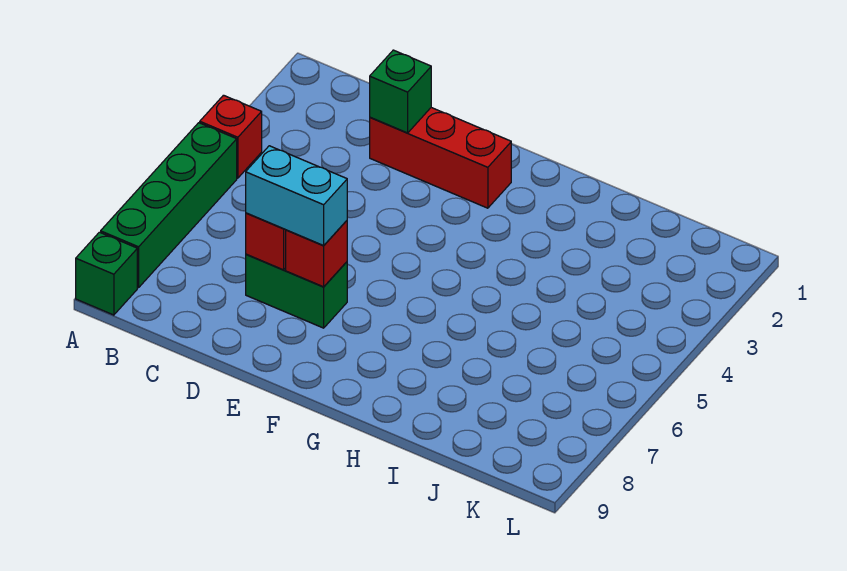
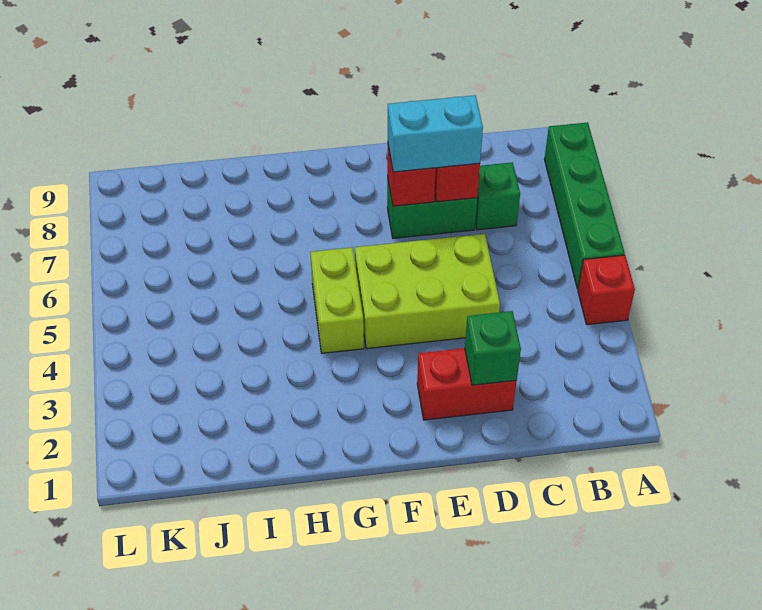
green brick A9 level 1 -> green brick C7 level 1
red brick D2:F2 level 1 -> red brick D2:E2 level 1
none -> lime brick D4:F5 level 1
none -> lime brick G4:G5 level 1

